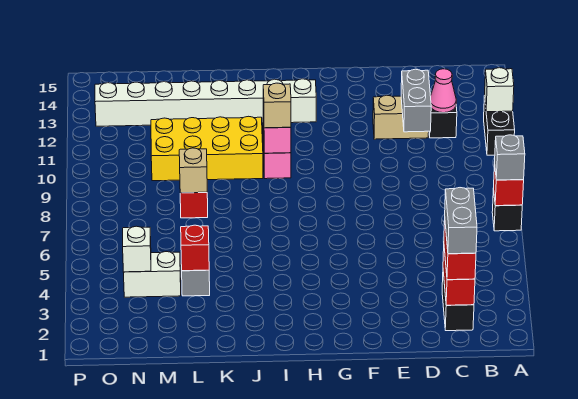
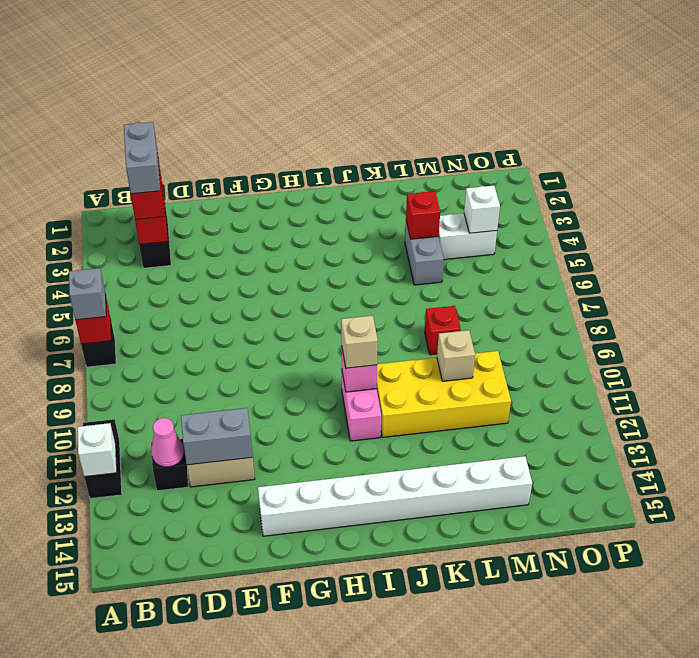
grey brick D11:D12 level 2 -> grey brick D12:E12 level 2
white brick H13:O13 level 1 -> white brick F14:M14 level 1
tan brick L8 level 2 -> tan brick L10 level 2

